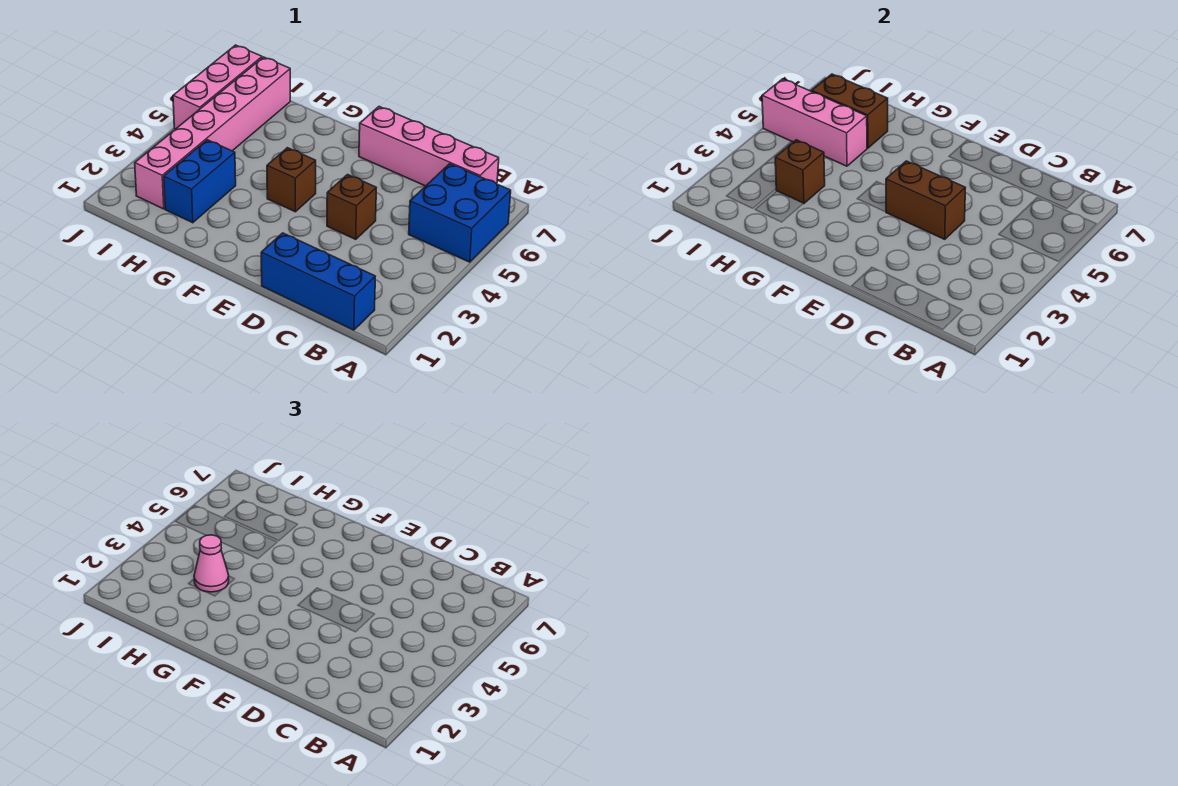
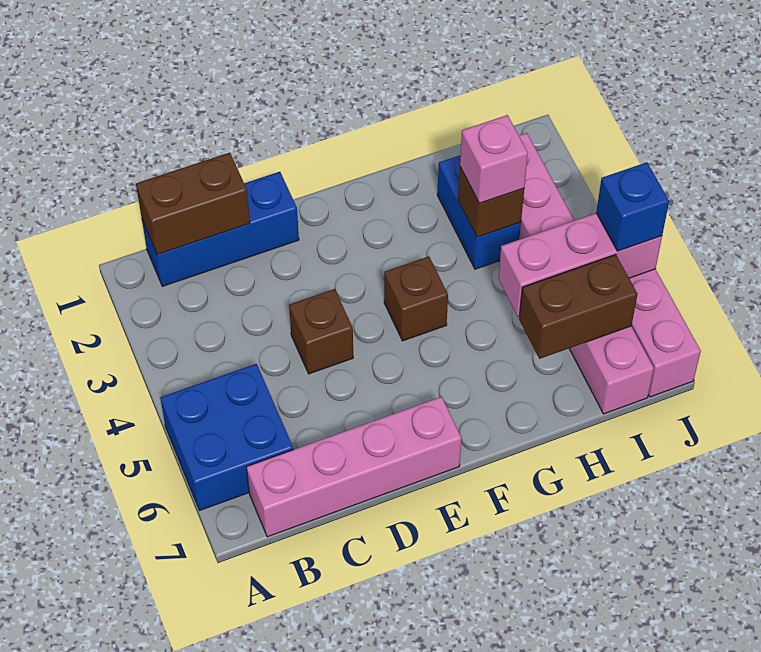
brown brick D4:E4 level 2 -> brown brick B1:C1 level 2
pink cone H3 level 3 -> pink brick H3 level 3
none -> blue brick J5 level 3

